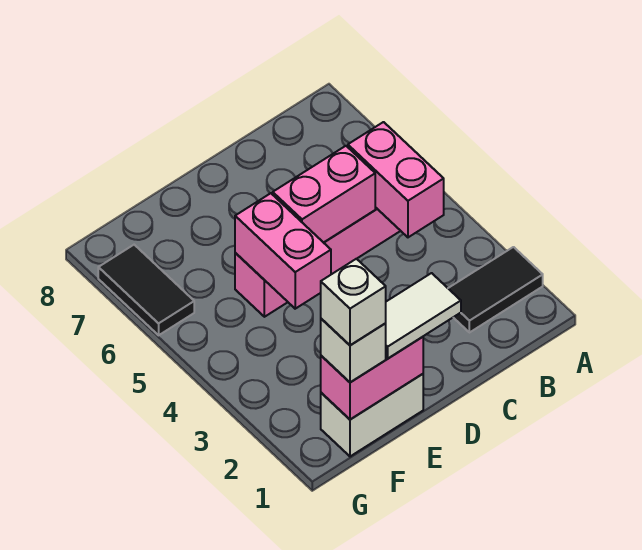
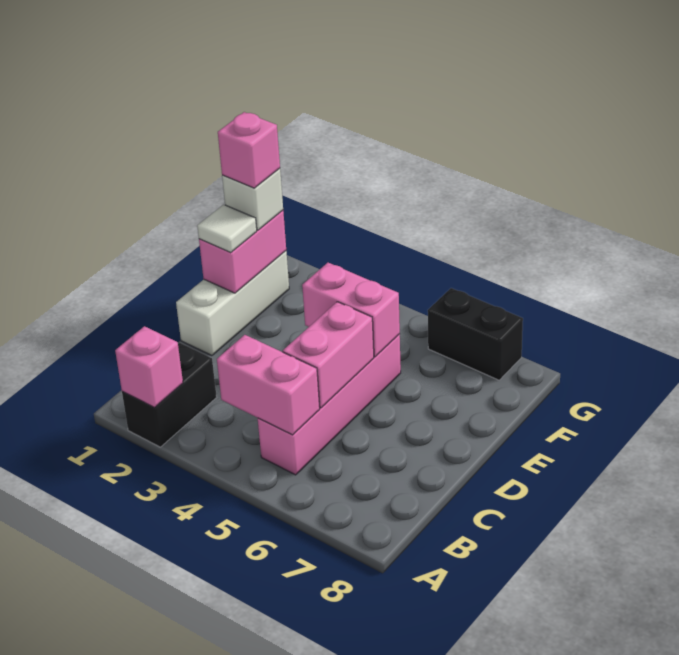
black tile A2:B2 level 1 -> black brick A2:B2 level 1
none -> pink brick A2 level 2
white tile D1:E1 level 3 -> white tile E1 level 3
white brick E1:F1 level 1 -> white brick D1:F1 level 1
white brick F1 level 4 -> pink brick F1 level 4
black tile G6:G7 level 1 -> black brick G6:G7 level 1

